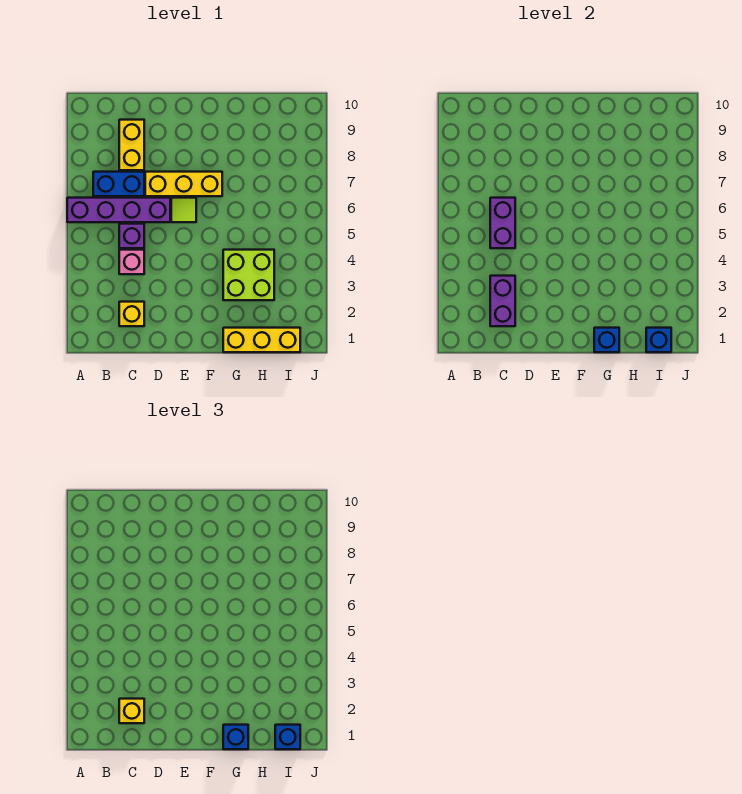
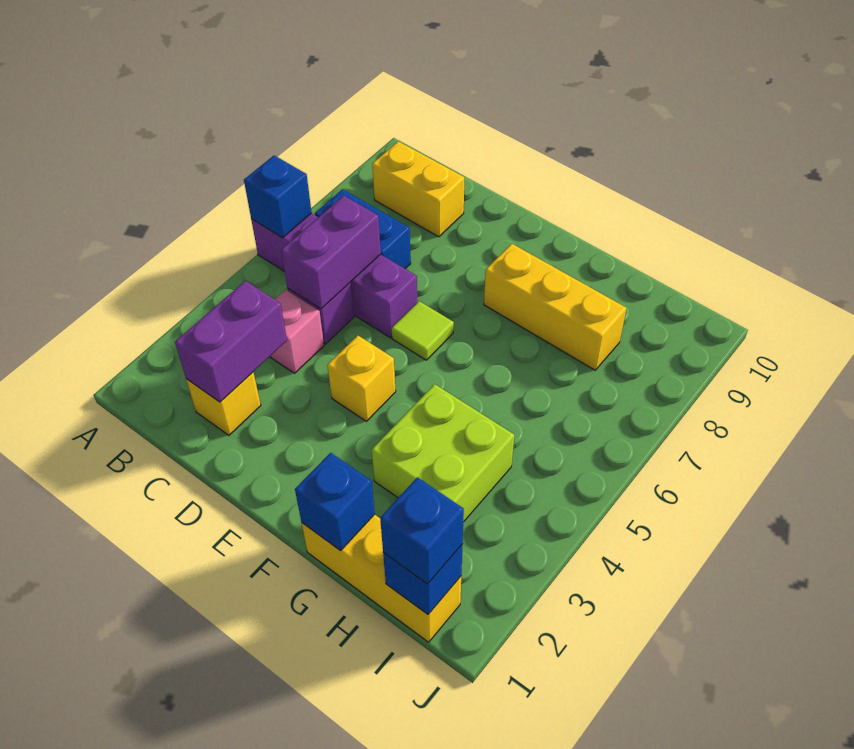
yellow brick C2 level 3 -> yellow brick E4 level 1
yellow brick C8:C9 level 1 -> yellow brick B9:C9 level 1
yellow brick D7:F7 level 1 -> yellow brick F8:H8 level 1
blue brick G1 level 3 -> blue brick A6 level 2

